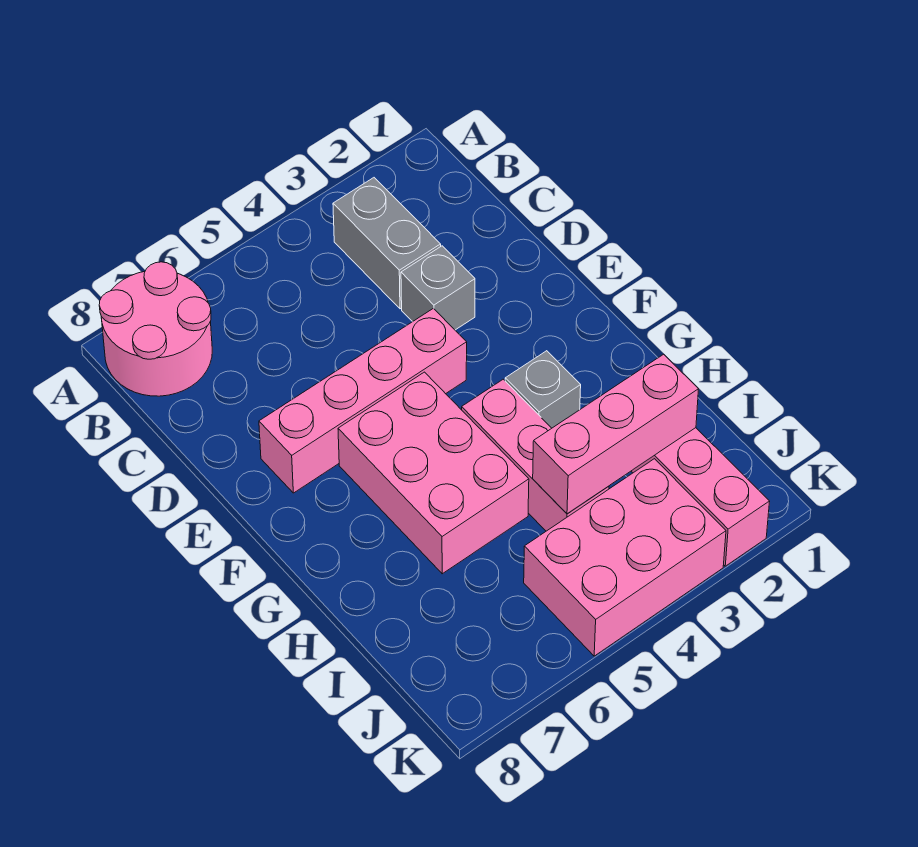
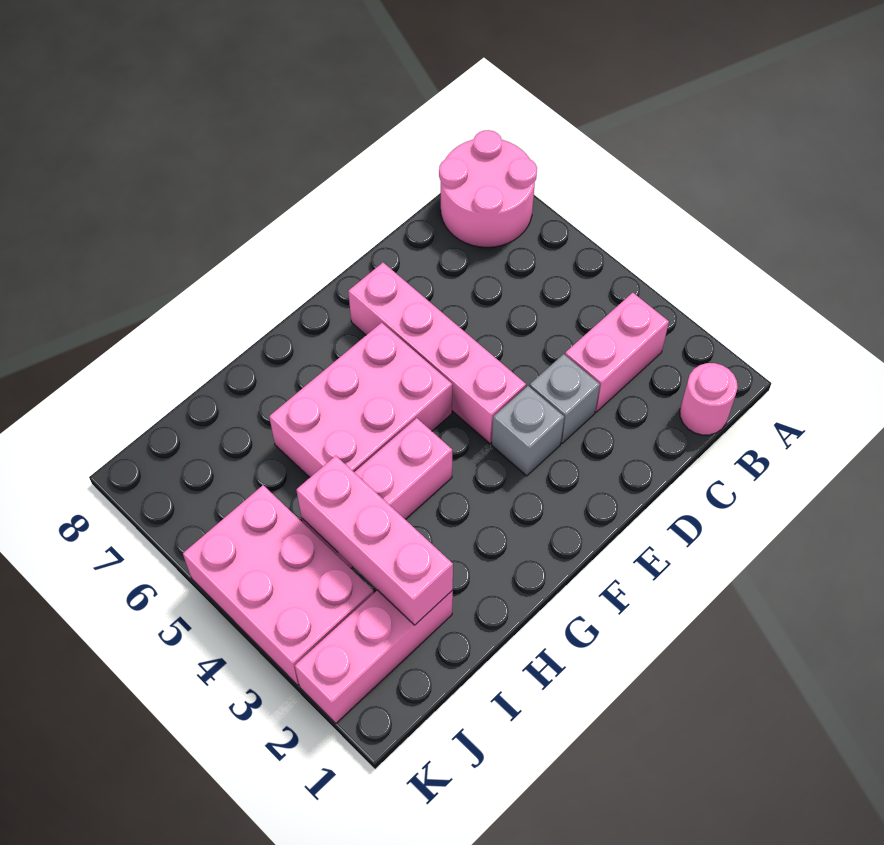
none -> pink round brick B1 level 1
grey brick B3:C3 level 1 -> pink brick B3:C3 level 1
grey brick G3 level 1 -> grey brick E3 level 1

